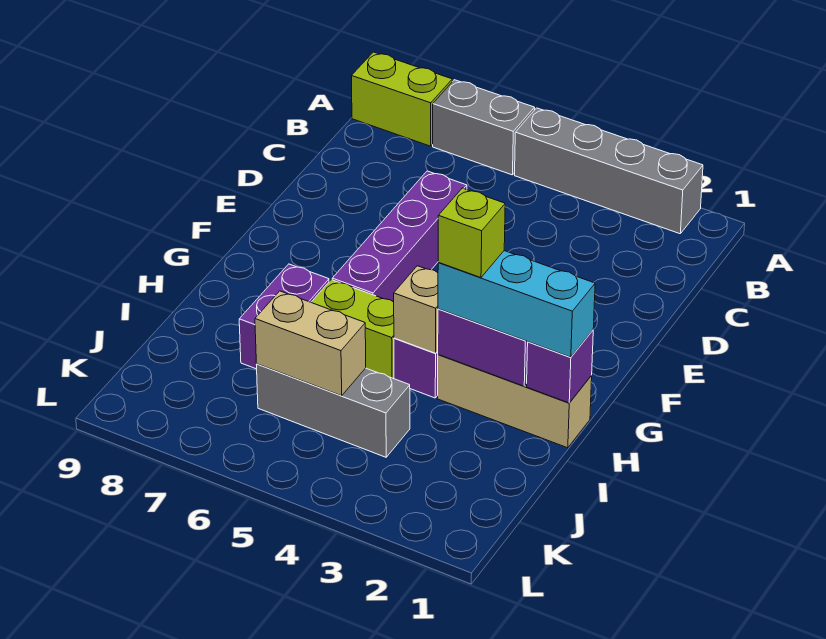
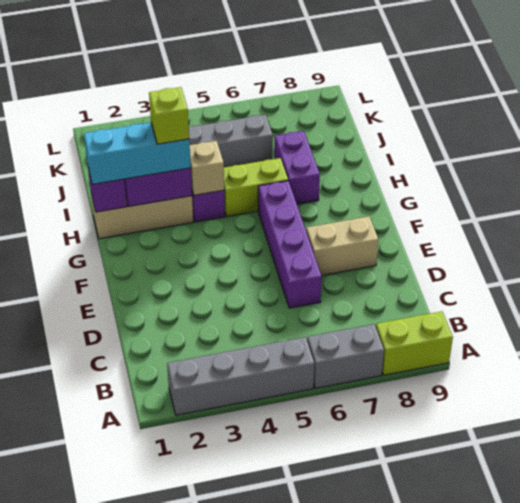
tan brick J5:J6 level 2 -> tan brick E7:E8 level 1

